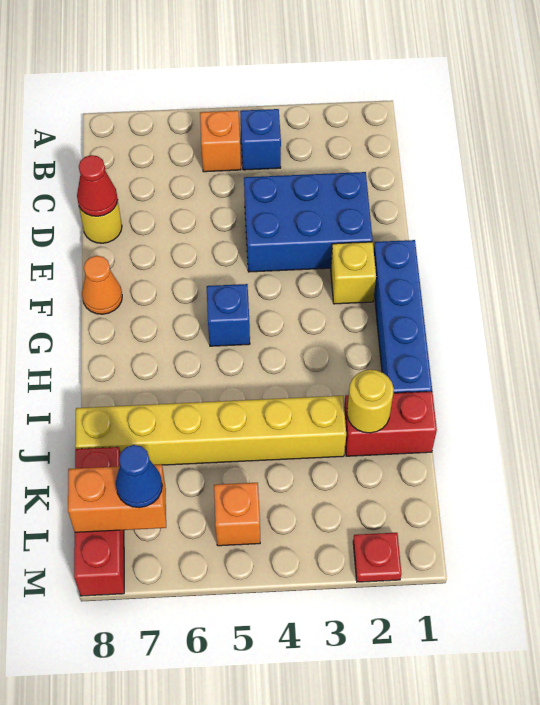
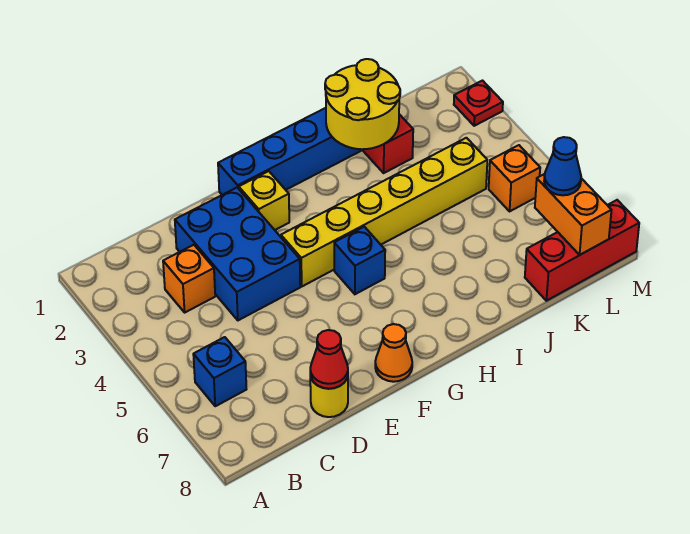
blue brick B4 level 1 -> blue brick B6 level 1
orange brick B5 level 1 -> orange brick C3 level 1
yellow round brick J2 level 2 -> yellow round brick I1:J2 level 2
yellow brick J3:J8 level 1 -> yellow brick F4:K4 level 1

